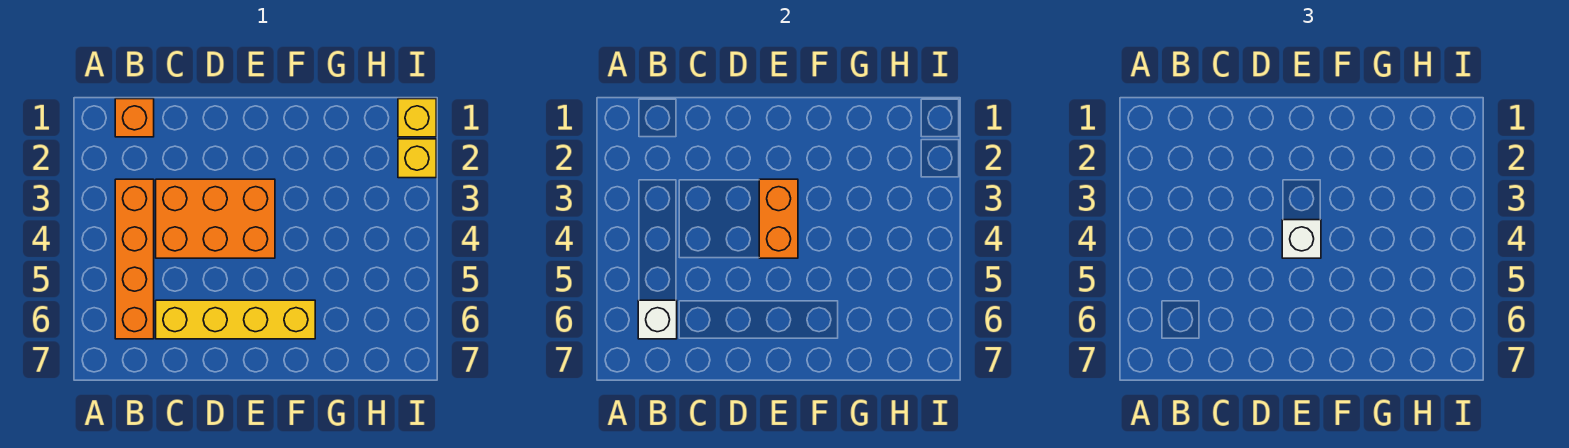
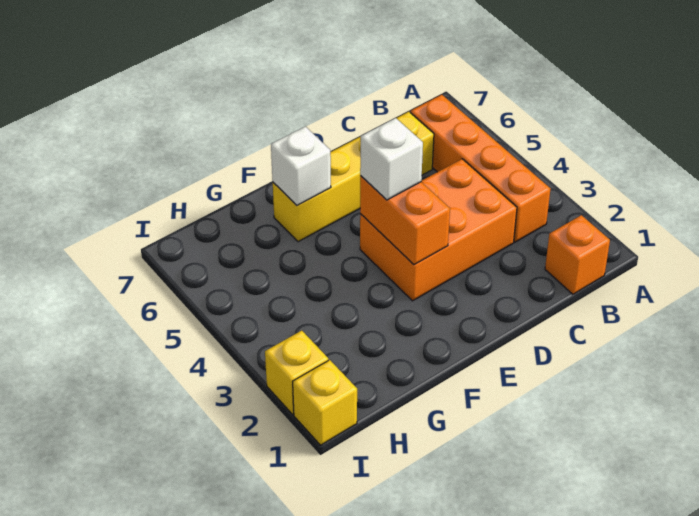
white brick B6 level 2 -> white brick F6 level 2

